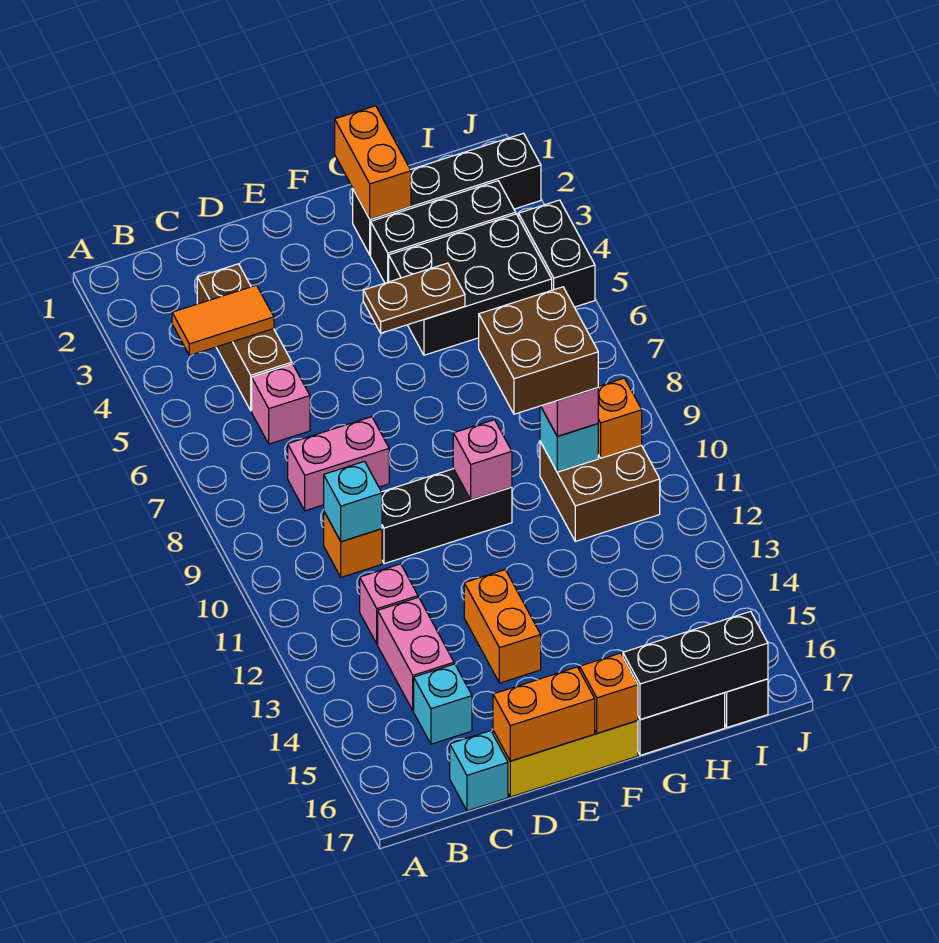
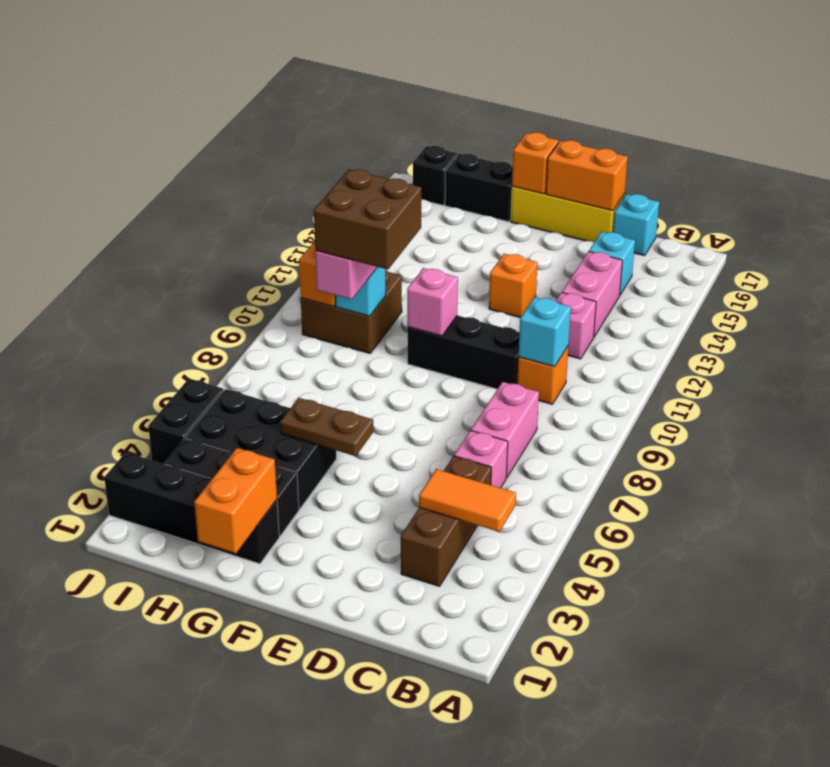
pink brick C8:D8 level 1 -> pink brick C7:C8 level 1
orange brick E13:E14 level 1 -> orange brick E13 level 1
black brick G17:I17 level 2 -> none

